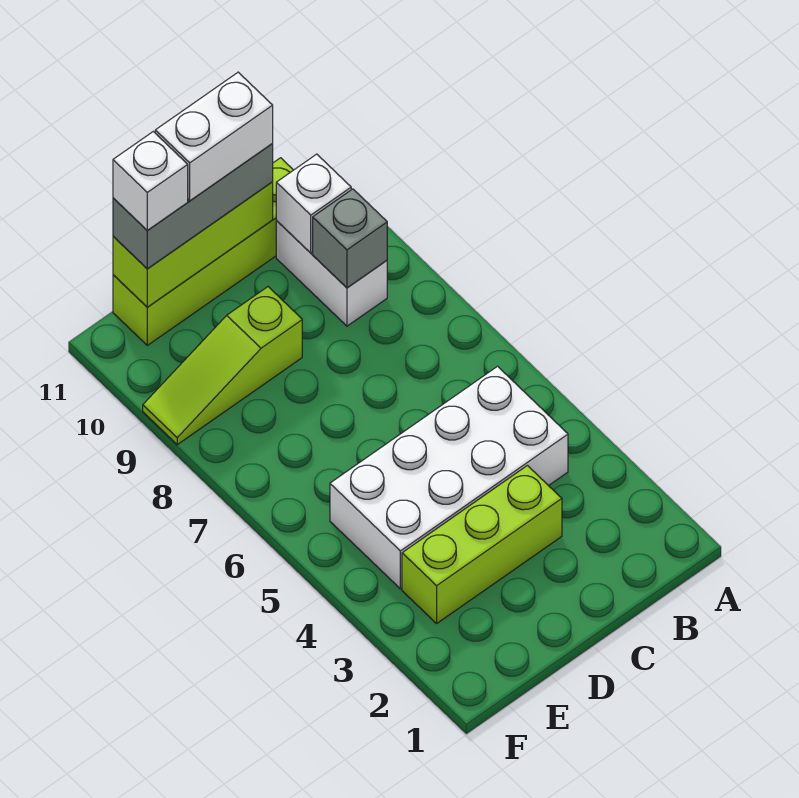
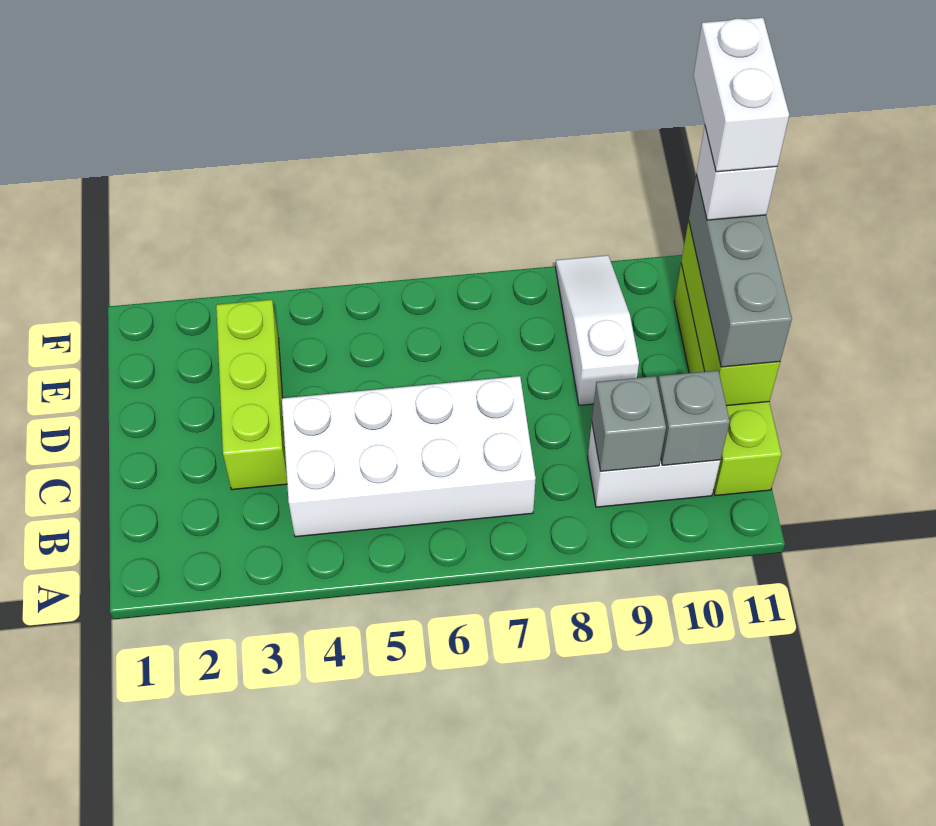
white brick B4:E5 level 1 -> white brick B4:C7 level 1
white brick B10 level 2 -> grey brick B10 level 2
white brick C11:D11 level 4 -> white brick E11:F11 level 5
lime slope D9:F9 level 1 top D -> white slope D9:F9 level 1 top D

